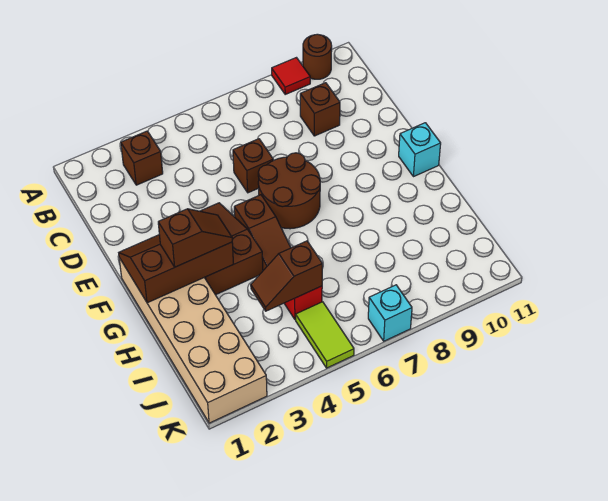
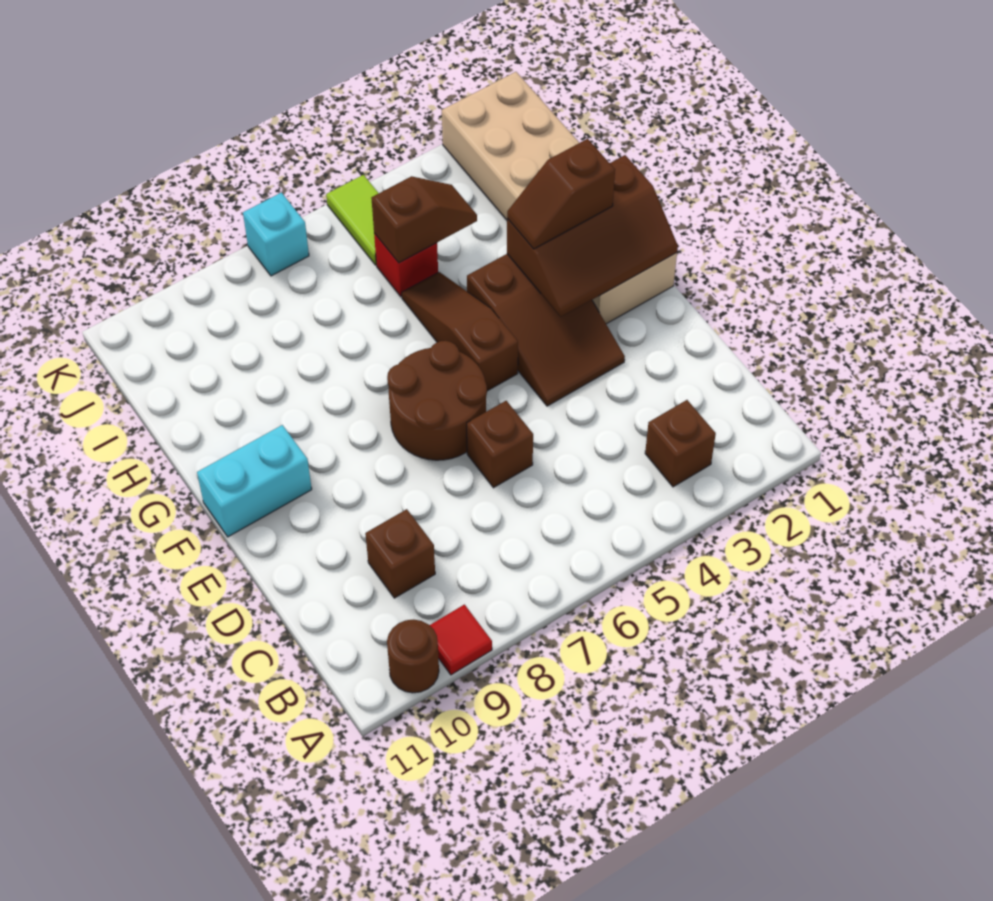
cyan brick F11 level 1 -> cyan brick F10:F11 level 1

